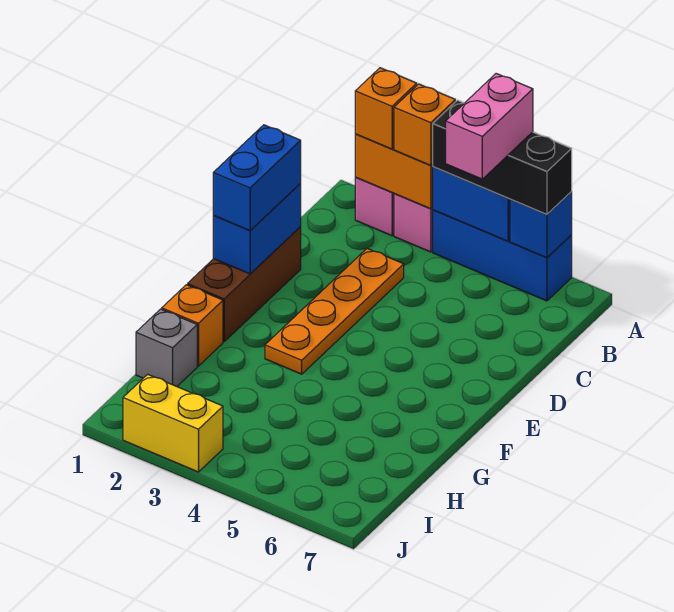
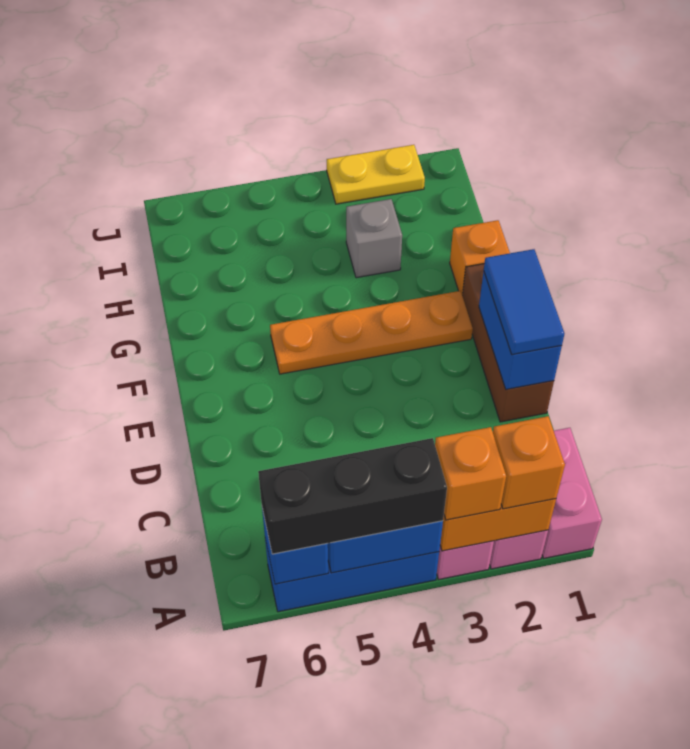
pink brick A5:B5 level 4 -> pink brick A1:B1 level 1
orange plate C3:F3 level 1 -> orange plate F2:F5 level 1
blue brick D1:E1 level 3 -> blue tile D1:E1 level 3
grey brick H1 level 1 -> grey brick H3 level 1
yellow brick J2:J3 level 1 -> yellow plate J2:J3 level 1

